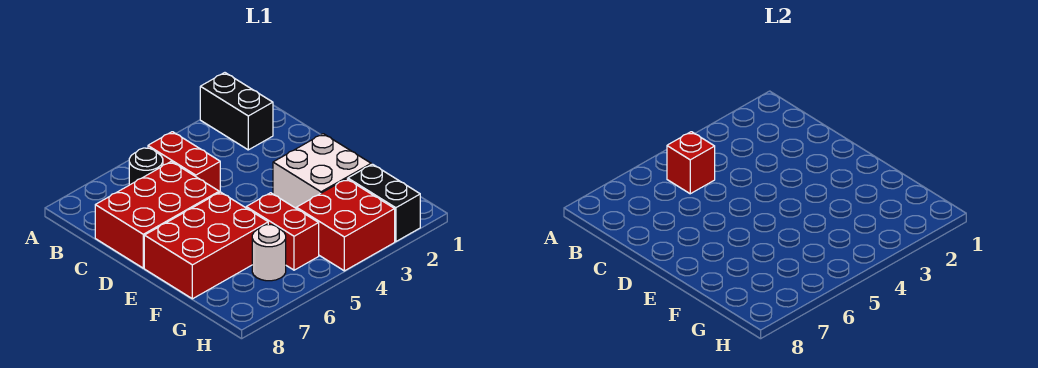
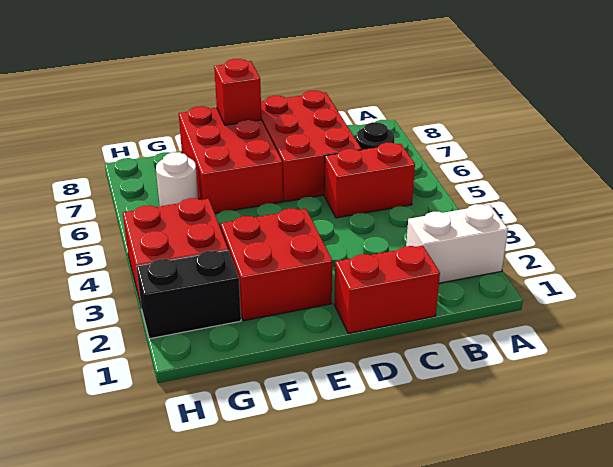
black brick A2:B2 level 1 -> white brick A2:B2 level 1
red brick B5 level 2 -> red brick E8 level 2
white brick E2:F3 level 1 -> red brick E2:F3 level 1
red brick F5:G5 level 1 -> red brick C1:D1 level 1

